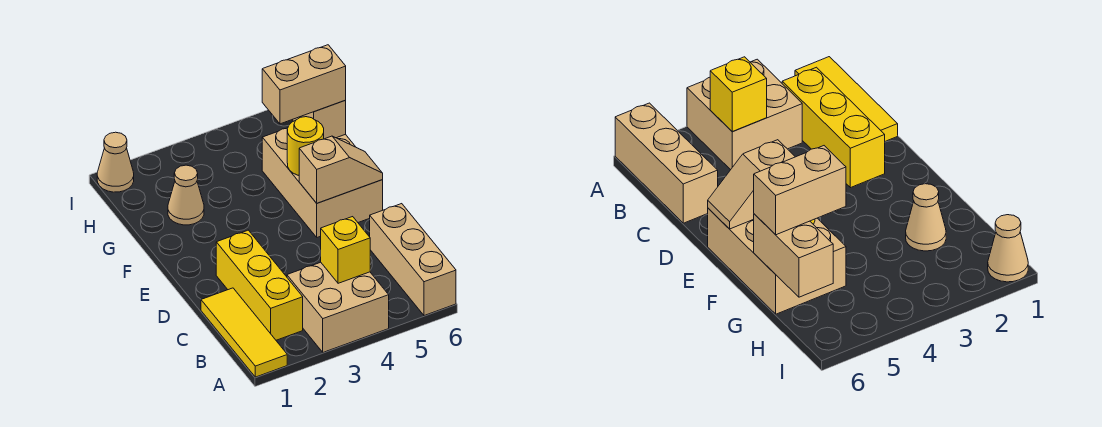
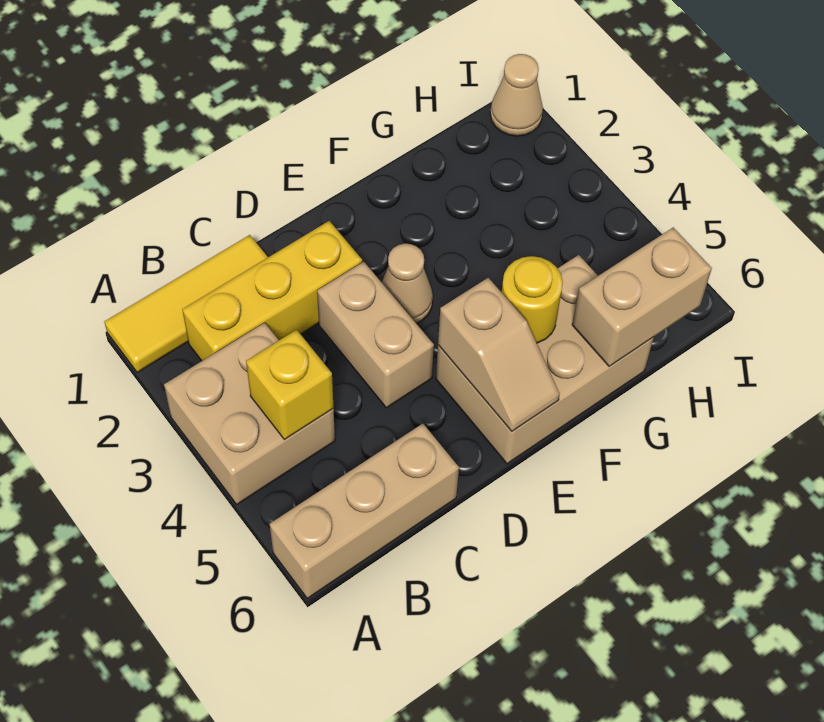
tan cone G2 level 1 -> tan cone E3 level 1
tan brick G5:G6 level 3 -> tan brick D3:D4 level 1

